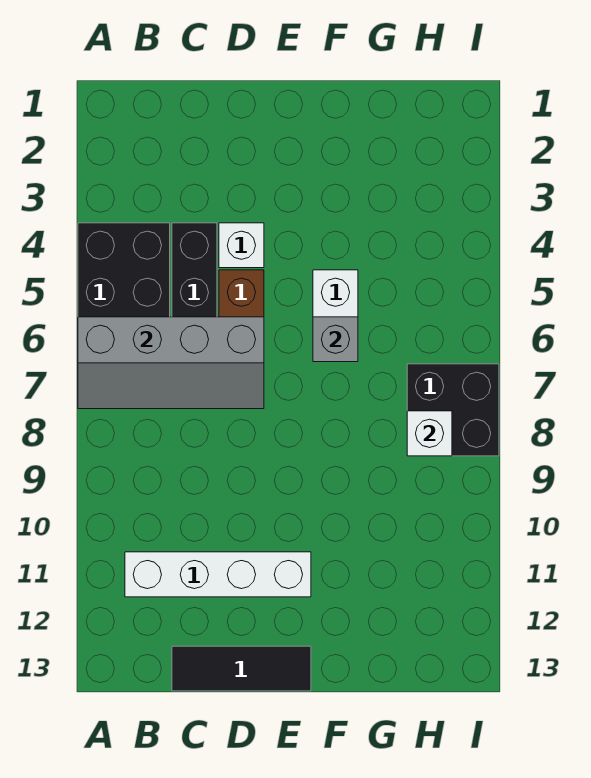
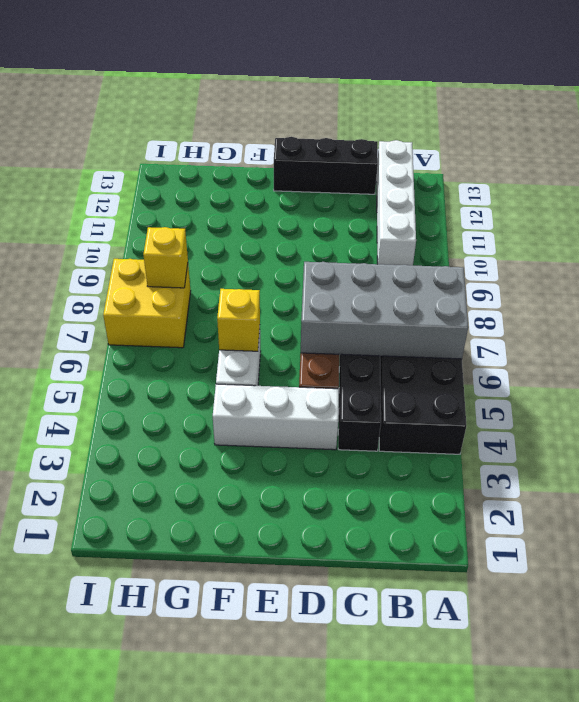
grey slope A6:D7 level 2 top 6 -> grey brick A6:D7 level 2
white brick B11:E11 level 1 -> white brick B10:B13 level 1
black tile C13:E13 level 1 -> black brick C13:E13 level 1
white brick D4 level 1 -> white brick D4:F4 level 1
grey brick F6 level 2 -> yellow brick F6 level 2
black brick H7:I8 level 1 -> yellow brick H7:I8 level 1
white brick H8 level 2 -> yellow brick H8 level 2

